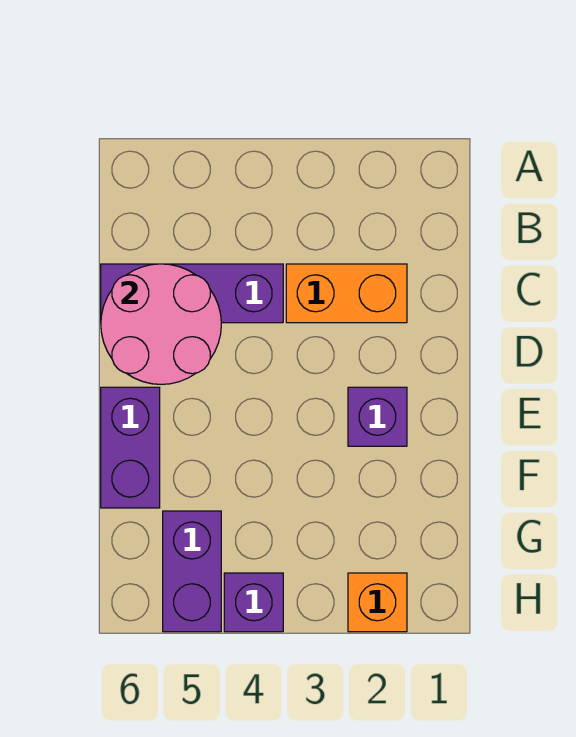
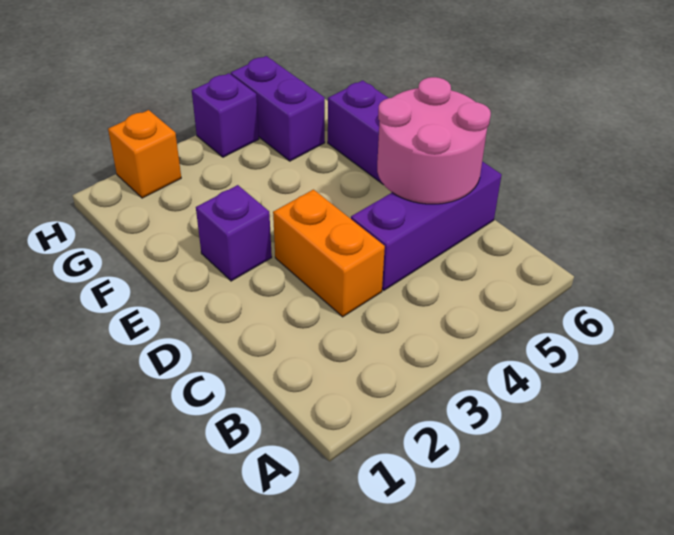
orange brick C2:C3 level 1 -> orange brick C3:D3 level 1

